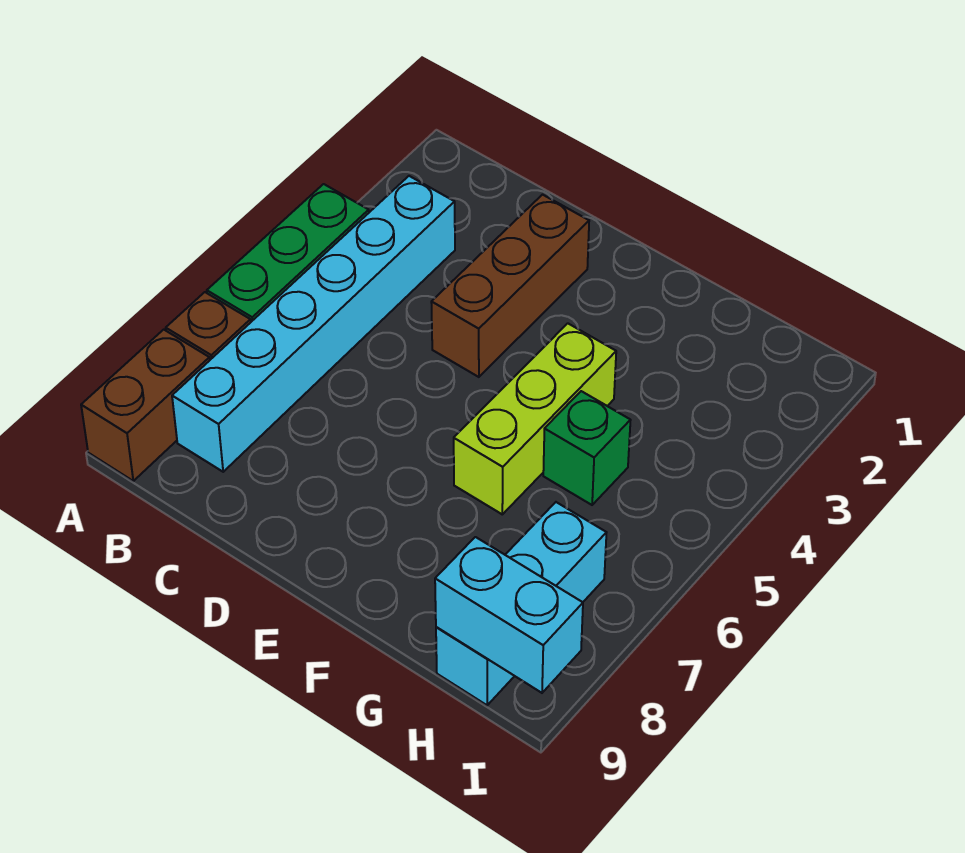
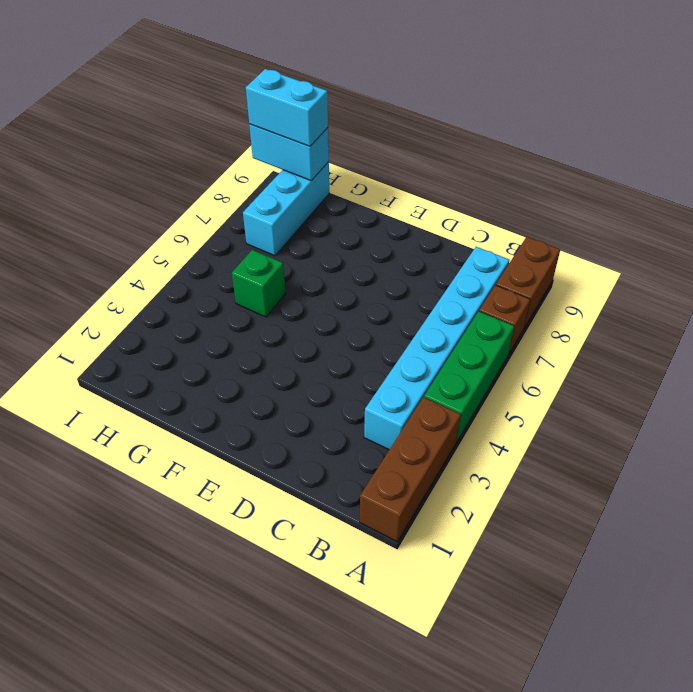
brown brick D2:D4 level 1 -> brown brick A1:A3 level 1
lime brick F4:F6 level 1 -> none
none -> cyan brick H9:I9 level 3

